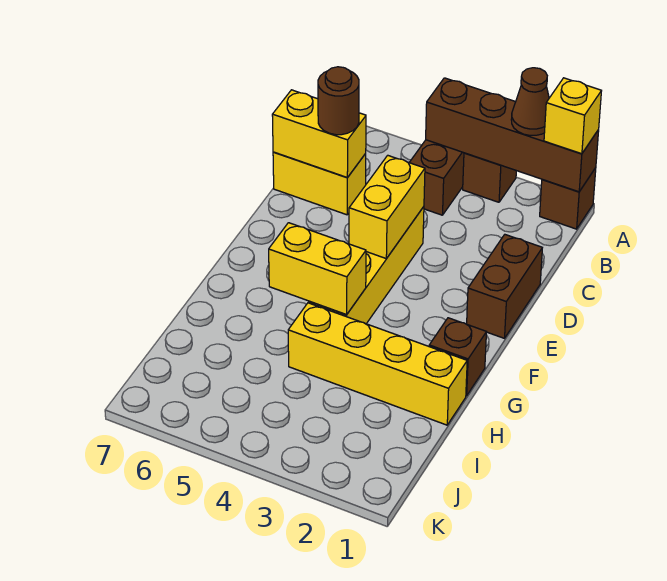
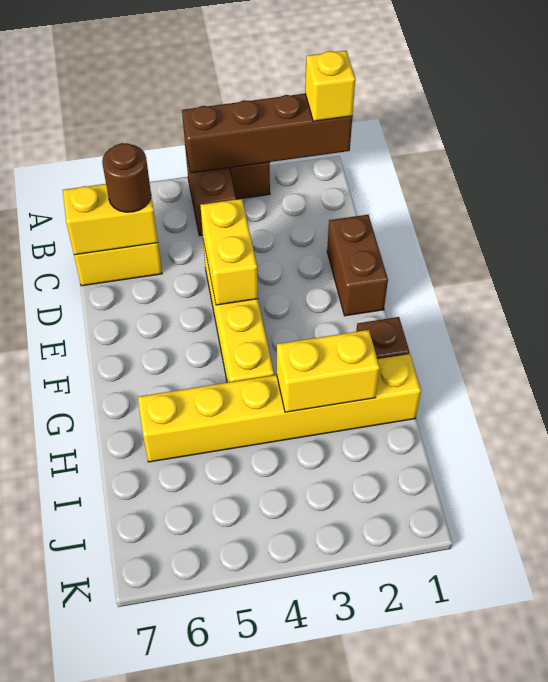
brown brick A1 level 1 -> none
brown cone A2 level 3 -> none
yellow brick G4:G5 level 2 -> yellow brick H2:H3 level 2
yellow brick H1:H4 level 1 -> yellow brick H1:H6 level 1

